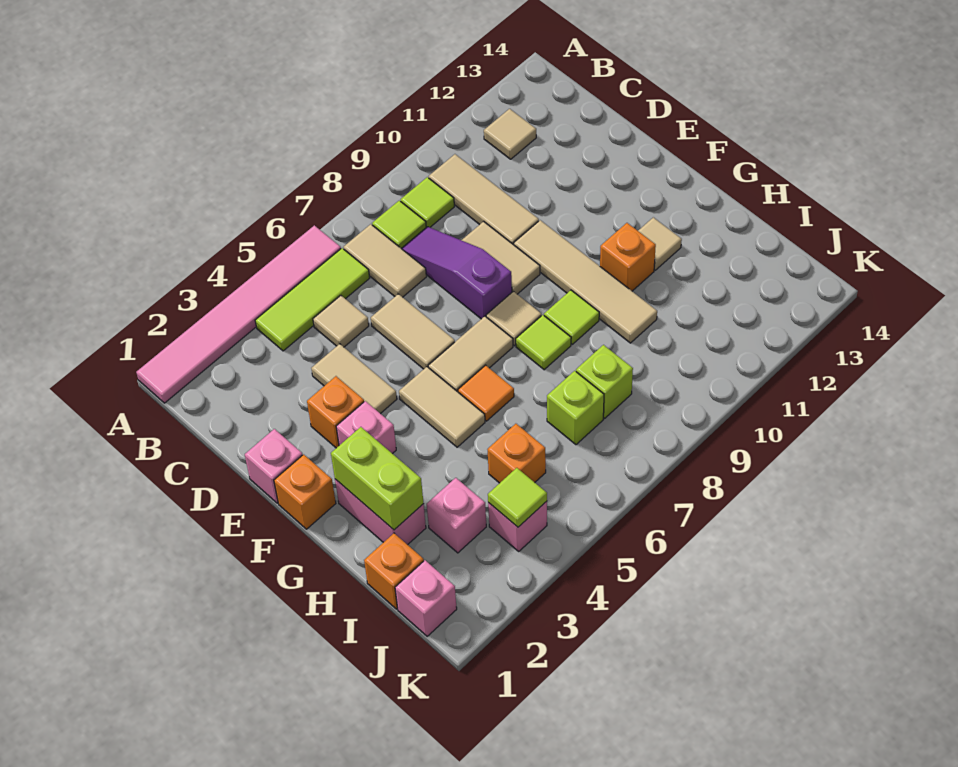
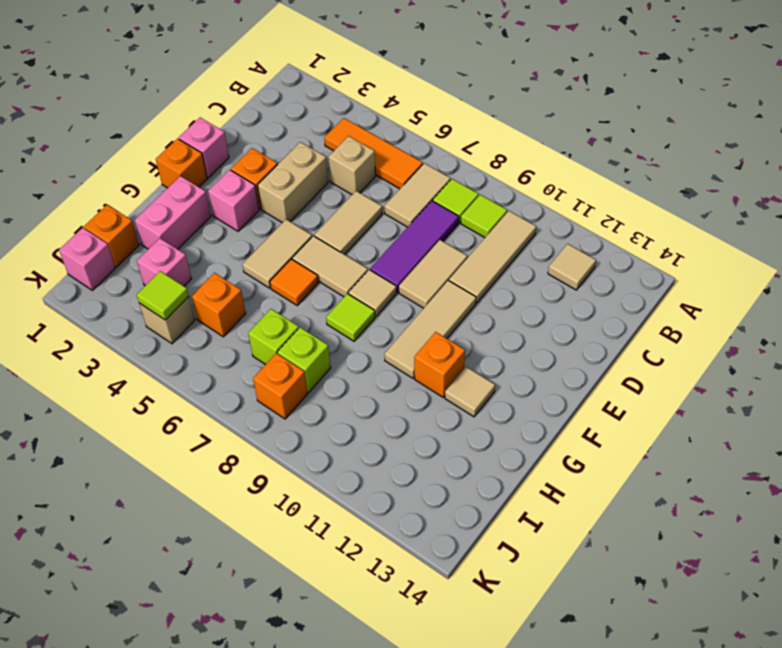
pink tile A1:A6 level 1 -> none
lime tile B4:B6 level 1 -> orange tile B4:B6 level 1
tan tile C5 level 1 -> tan brick C5 level 1
purple slope C8:E8 level 1 top E -> purple tile C8:E8 level 1
tan tile D4:E4 level 1 -> tan brick D4:E4 level 1
tan tile E10:H10 level 1 -> tan tile E10:G10 level 1
lime brick G2:H2 level 2 -> none
lime tile G9 level 1 -> none
pink brick J4 level 1 -> tan brick J4 level 1
none -> orange brick J8 level 1

